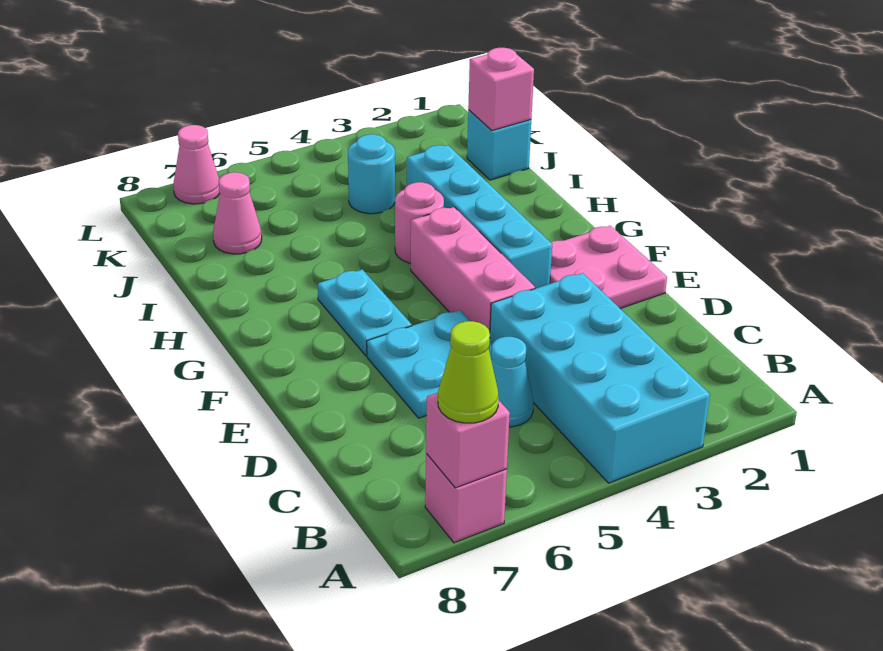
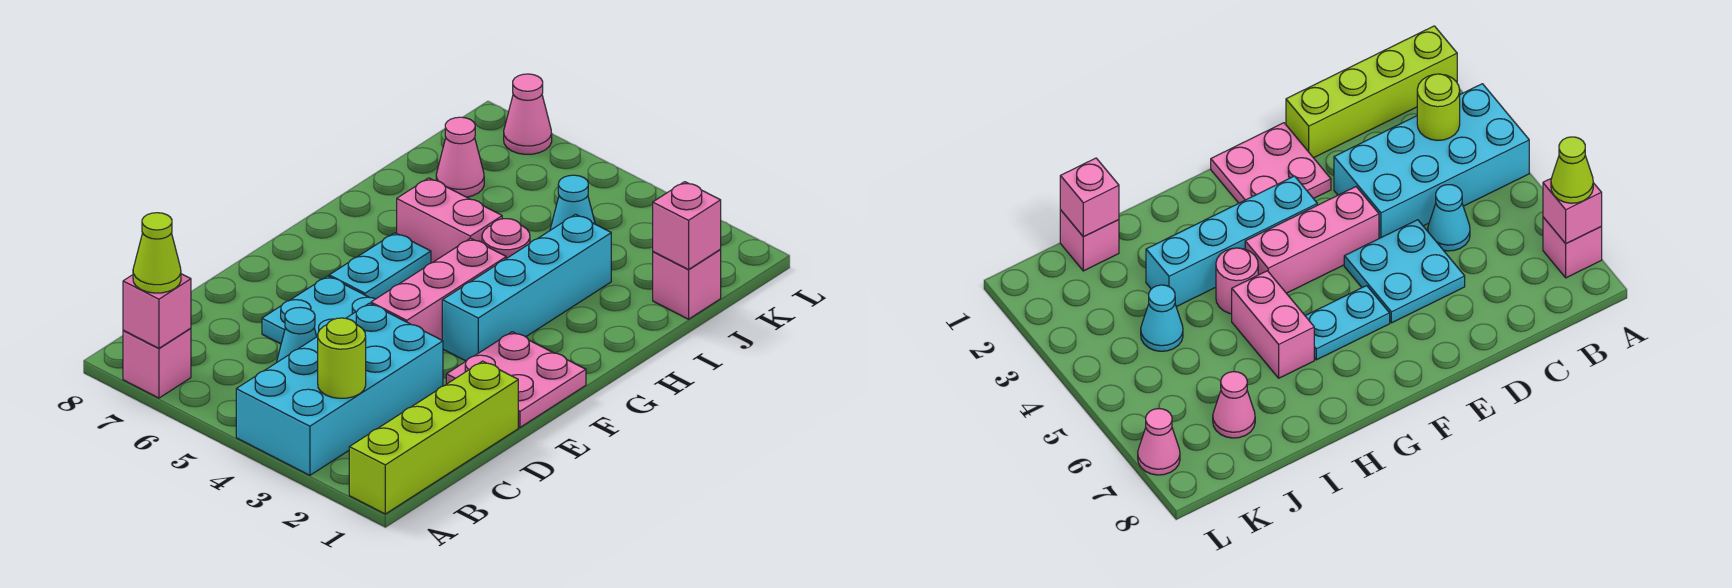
none -> lime brick A1:D1 level 1
none -> lime round brick B3 level 2
none -> pink brick H5:H6 level 1
cyan brick J1 level 1 -> pink brick J1 level 1
cyan round brick J4 level 1 -> cyan cone J4 level 1

